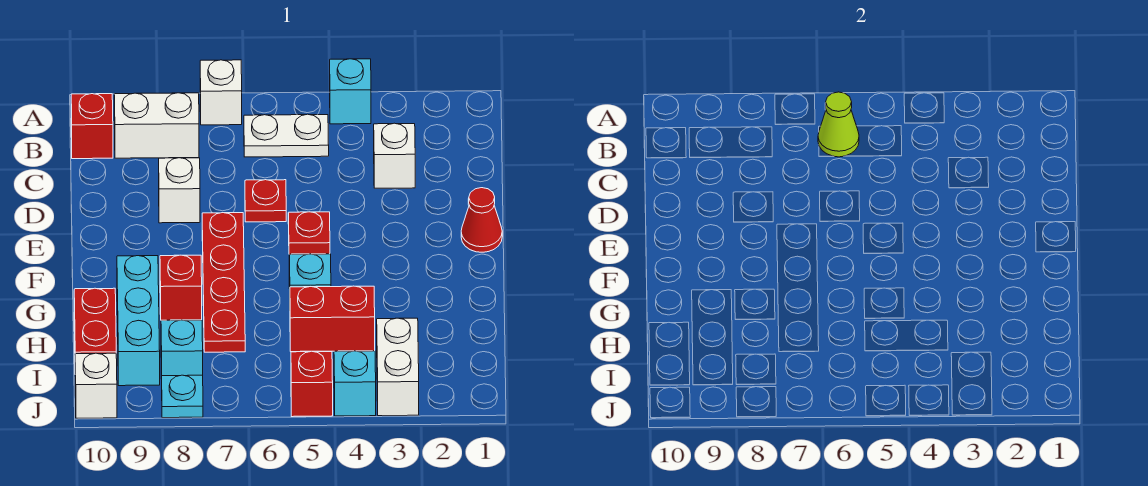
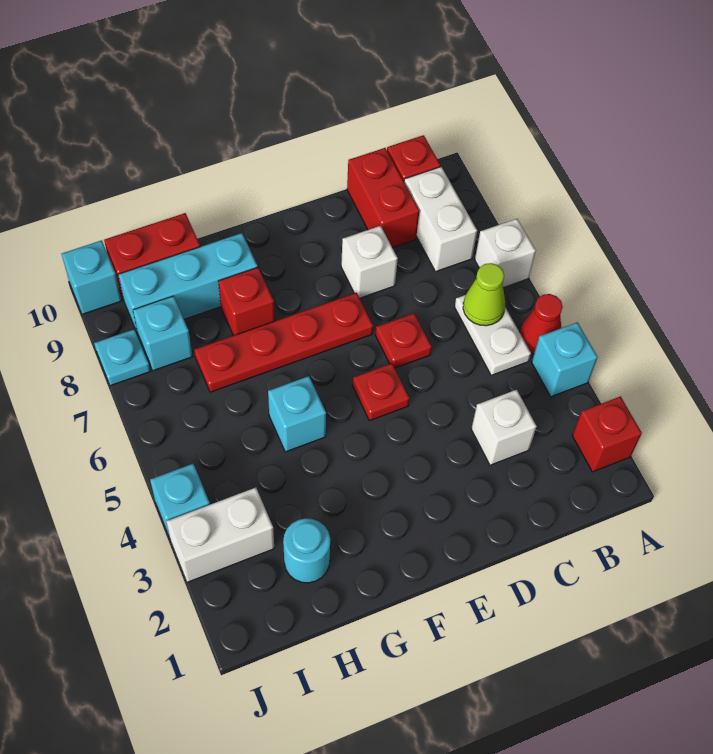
red cone E1 level 1 -> red cone A5 level 1
none -> cyan round brick H2 level 1
red brick H4:H5 level 1 -> red brick C9:C10 level 1
red brick J5 level 1 -> red brick A2 level 1
white brick J10 level 1 -> cyan brick J10 level 1

